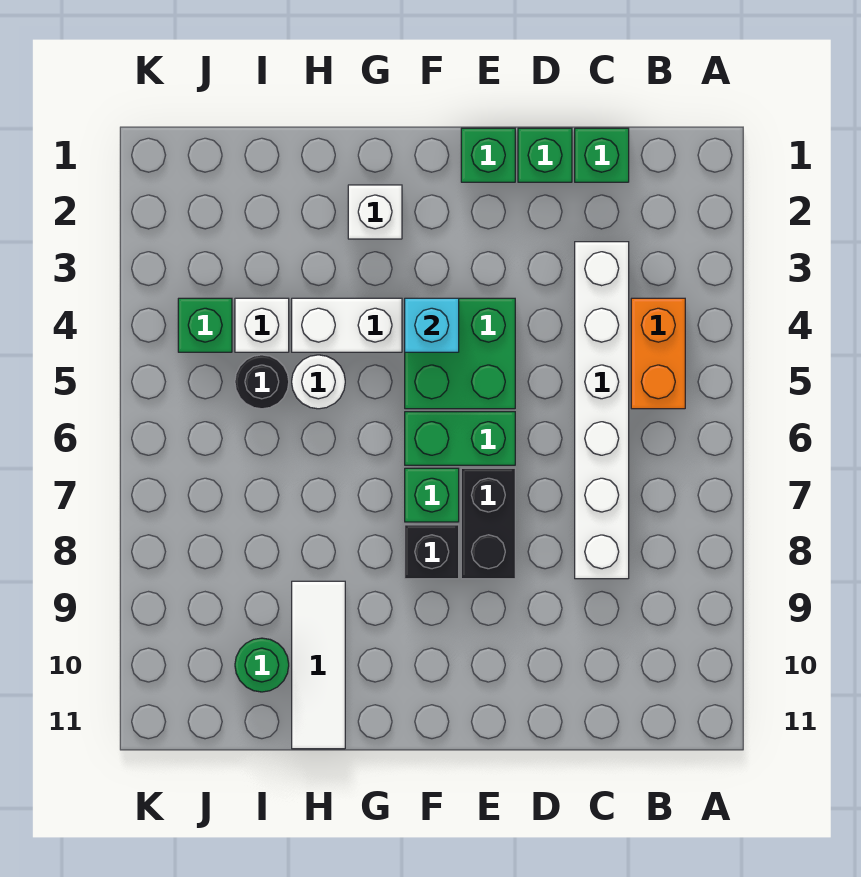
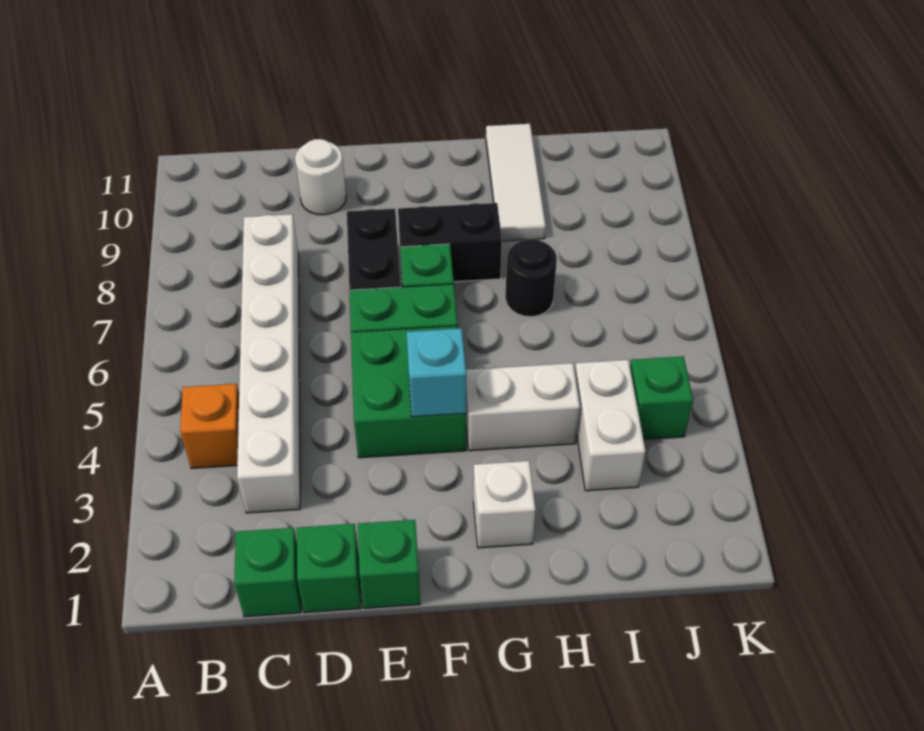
orange brick B4:B5 level 1 -> orange brick B4 level 1
black brick F8 level 1 -> black brick F8:G8 level 1
white round brick H5 level 1 -> white round brick D10 level 1
white brick I4 level 1 -> white brick I3:I4 level 1
black round brick I5 level 1 -> black round brick H7 level 1
green round brick I10 level 1 -> none

